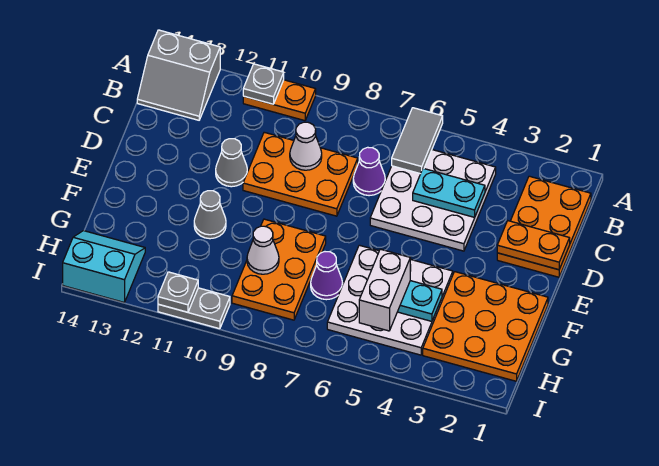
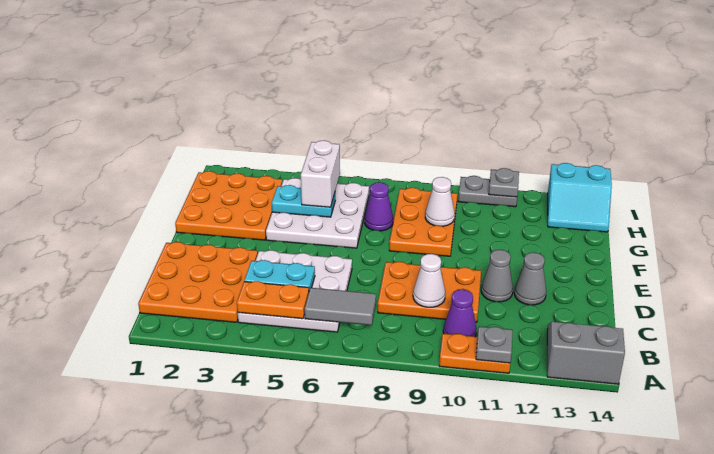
grey tile A6:B6 level 2 -> grey tile B6:B7 level 2
orange plate B1:D2 level 1 -> orange plate B1:D3 level 1
purple cone C7 level 1 -> purple cone B10 level 1
orange plate D1:D2 level 2 -> orange plate B4:B5 level 2
grey cone F11 level 1 -> grey cone D12 level 1

